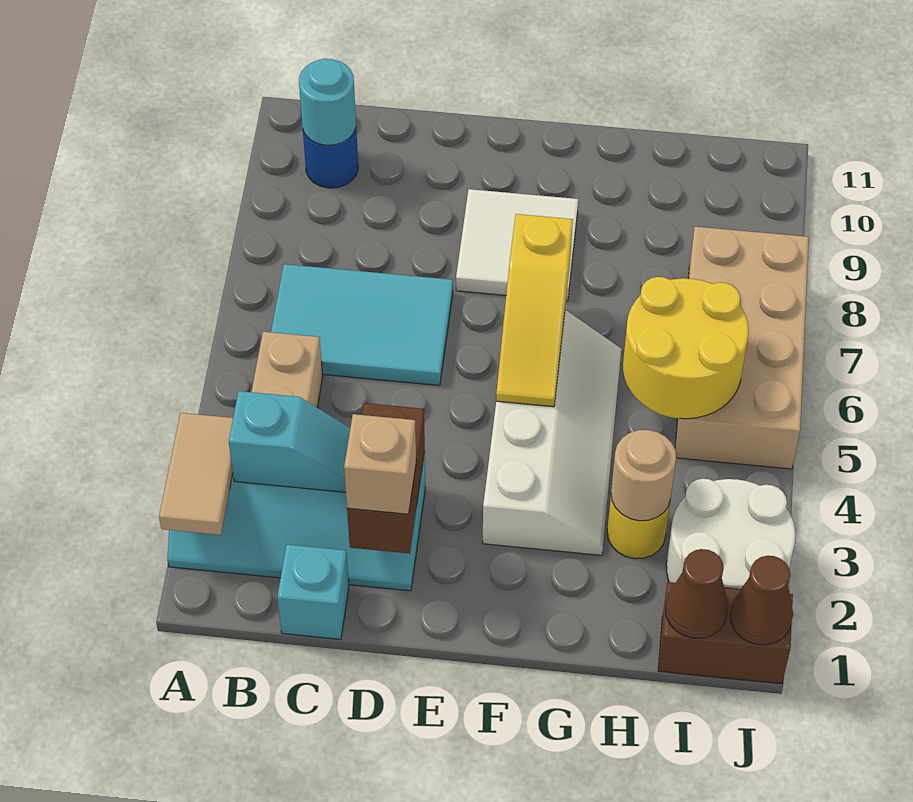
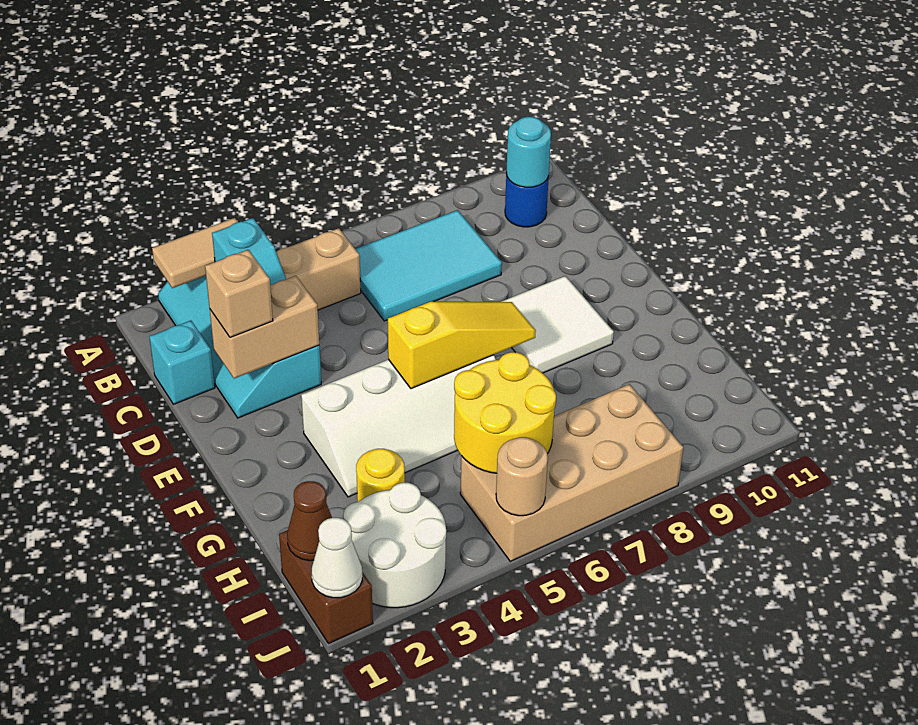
cyan tile B6:D7 level 1 -> cyan tile B6:C8 level 1
brown brick D2:D3 level 2 -> tan brick D2:D3 level 2
yellow slope F5:F7 level 2 top 7 -> yellow slope F5:F7 level 2 top 5
tan round brick H3 level 2 -> tan round brick J5 level 2
brown cone J1 level 2 -> white cone J1 level 2

